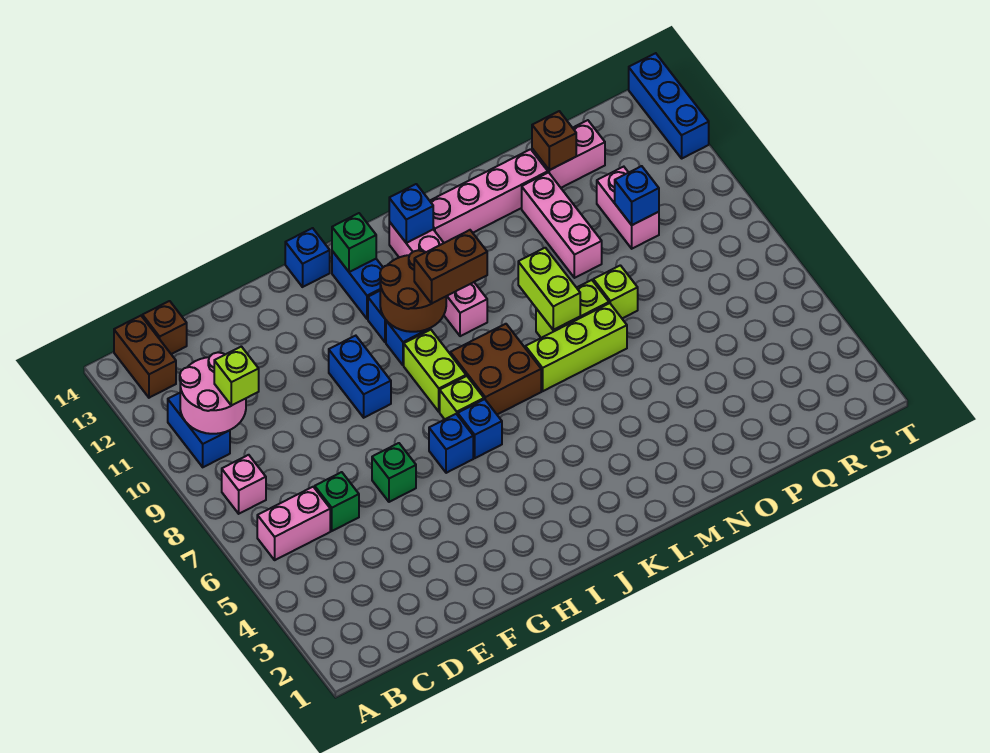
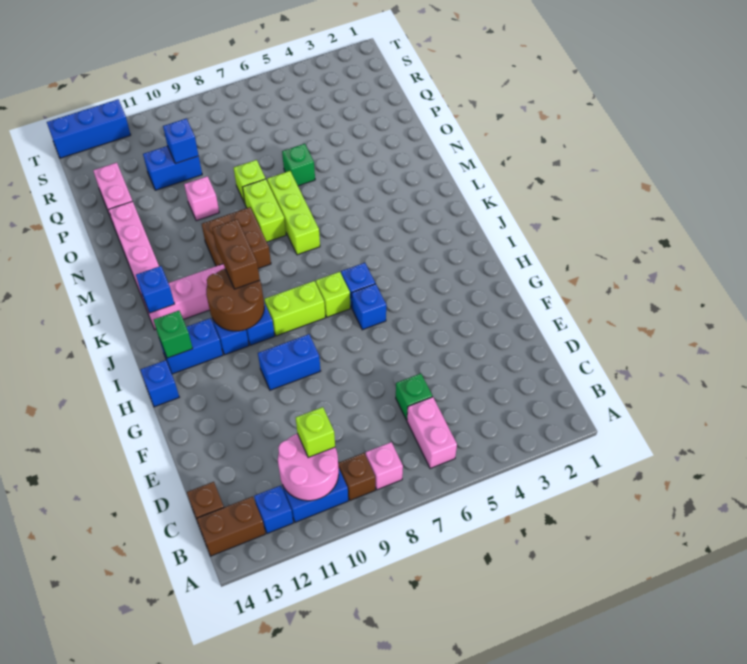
none -> blue brick B12 level 1
green brick F6 level 1 -> green brick O6 level 1
brown brick J7:K8 level 1 -> brown brick L9:M10 level 1
lime brick M8:M9 level 2 -> none
pink brick O10:O12 level 1 -> pink brick O10 level 1
brown brick P13 level 2 -> brown brick B9 level 1
pink brick Q10:Q11 level 1 -> blue brick Q10:Q11 level 1

